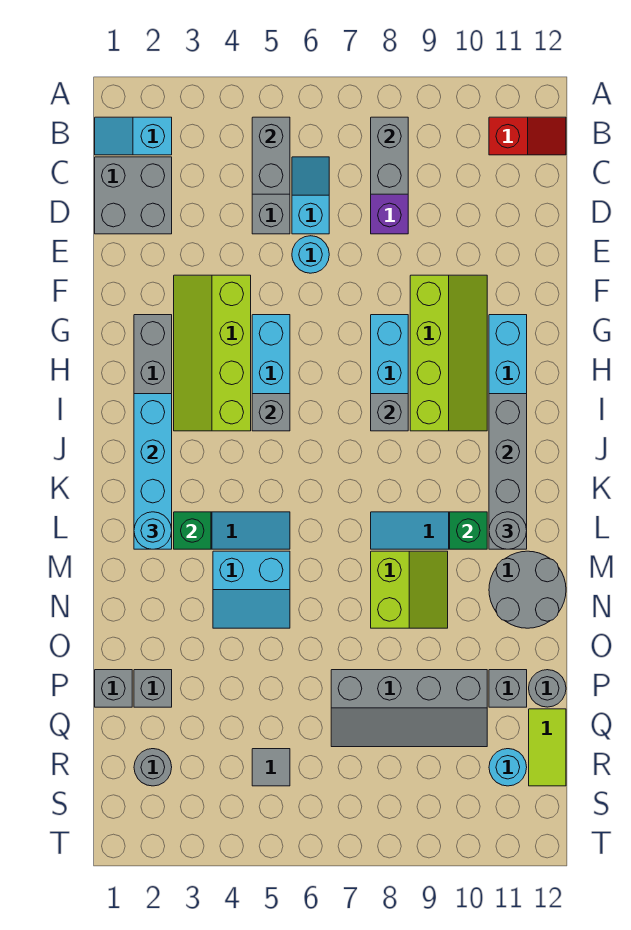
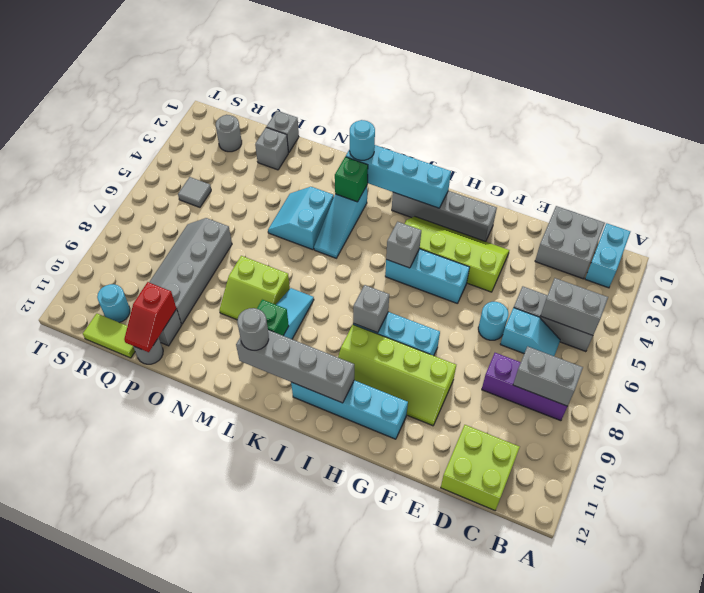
cyan slope B1:B2 level 1 top 2 -> cyan brick B1:B2 level 1
red slope B11:B12 level 1 top 11 -> red slope P11:P12 level 2 top 11
none -> lime brick C11:D12 level 1
grey round brick M11:N12 level 1 -> none

